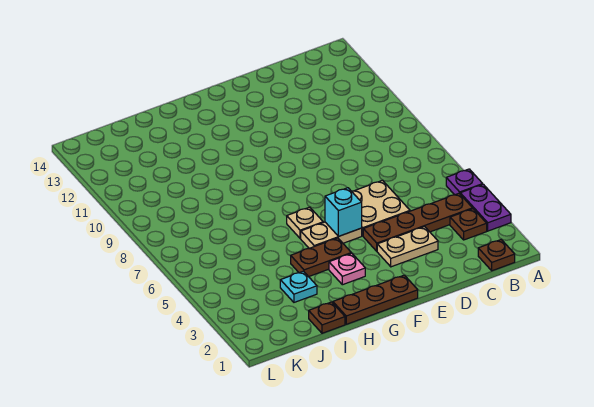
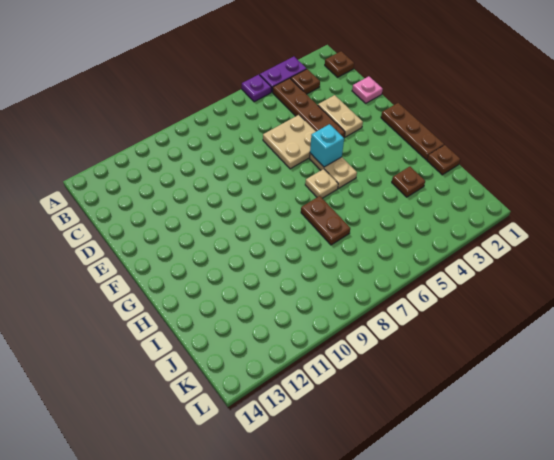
pink plate G3 level 1 -> pink plate D1 level 1
brown plate G4:H4 level 1 -> brown plate H7:I7 level 1
cyan plate I3 level 1 -> brown plate I3 level 1

